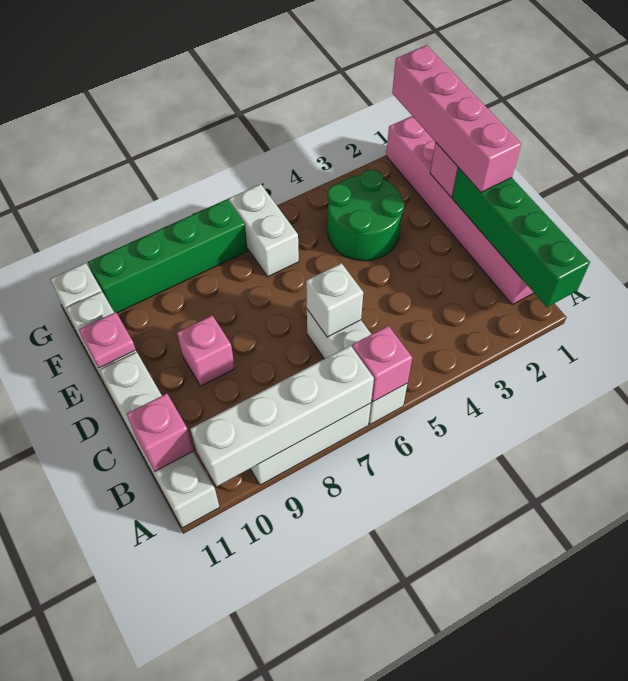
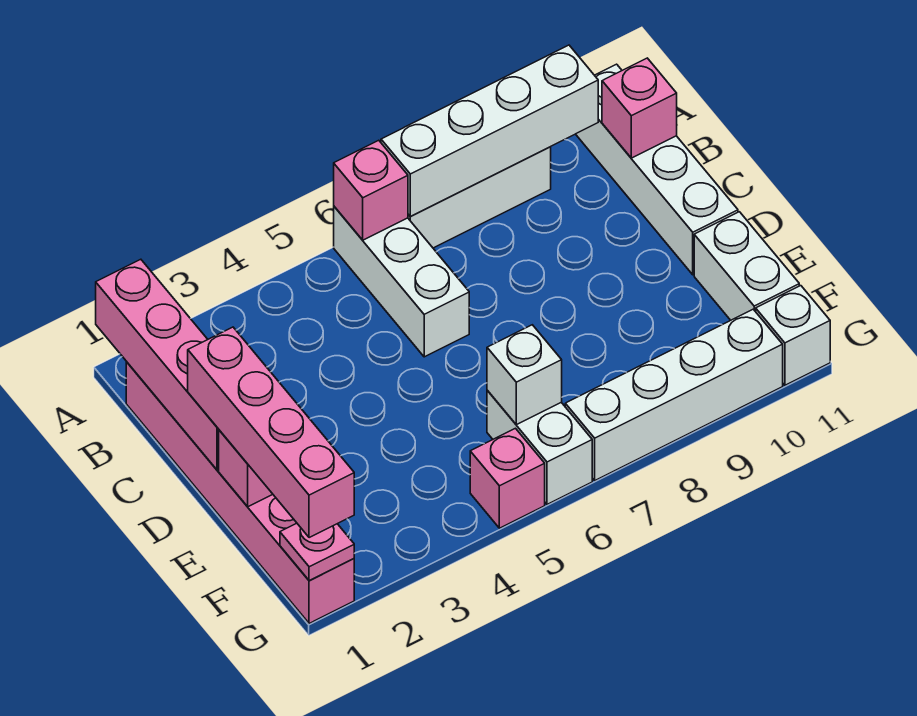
green brick A1:D1 level 2 -> pink brick A1:D1 level 2
white brick C6 level 2 -> white brick F6 level 2
pink brick D9 level 1 -> pink brick G5 level 1
green round brick E3:F4 level 1 -> none
pink plate E11 level 2 -> pink plate G1 level 2
green brick G7:G10 level 1 -> white brick G7:G10 level 1

